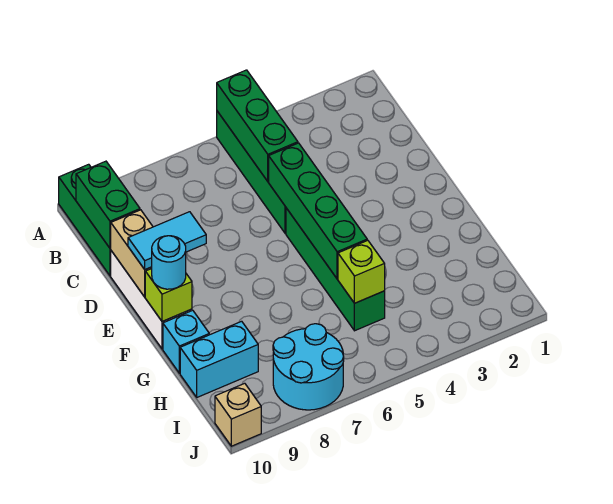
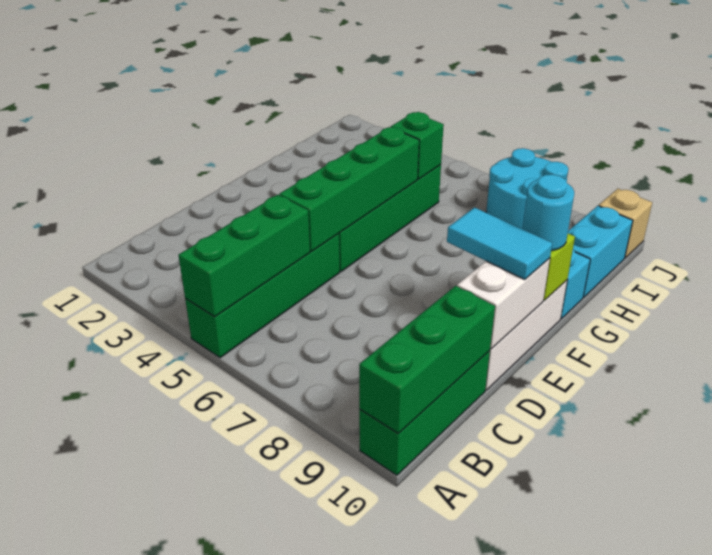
green brick B10:C10 level 2 -> green brick A10:C10 level 2
tan brick D10:E10 level 2 -> white brick D10:E10 level 2
lime brick H5 level 2 -> green brick H5 level 2
cyan brick H9:H10 level 1 -> cyan brick H10:I10 level 1

